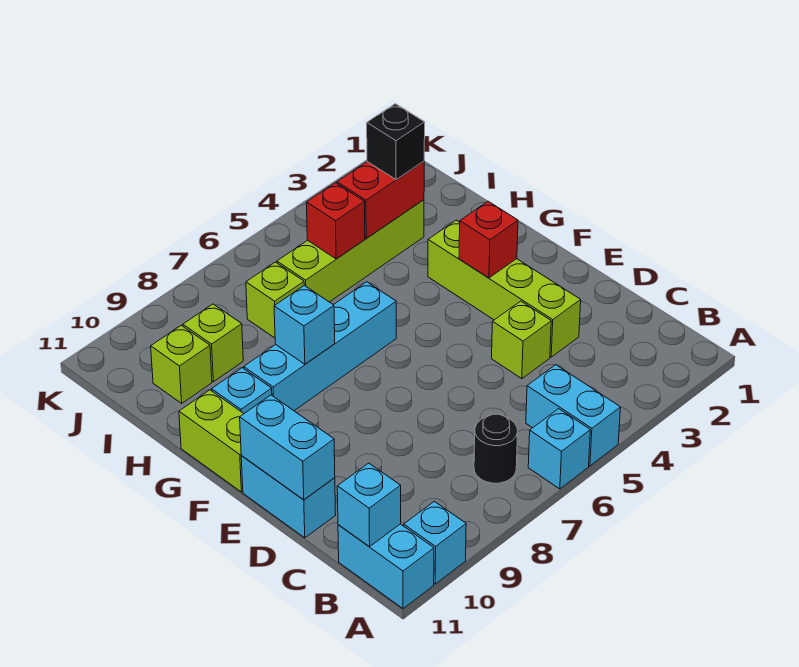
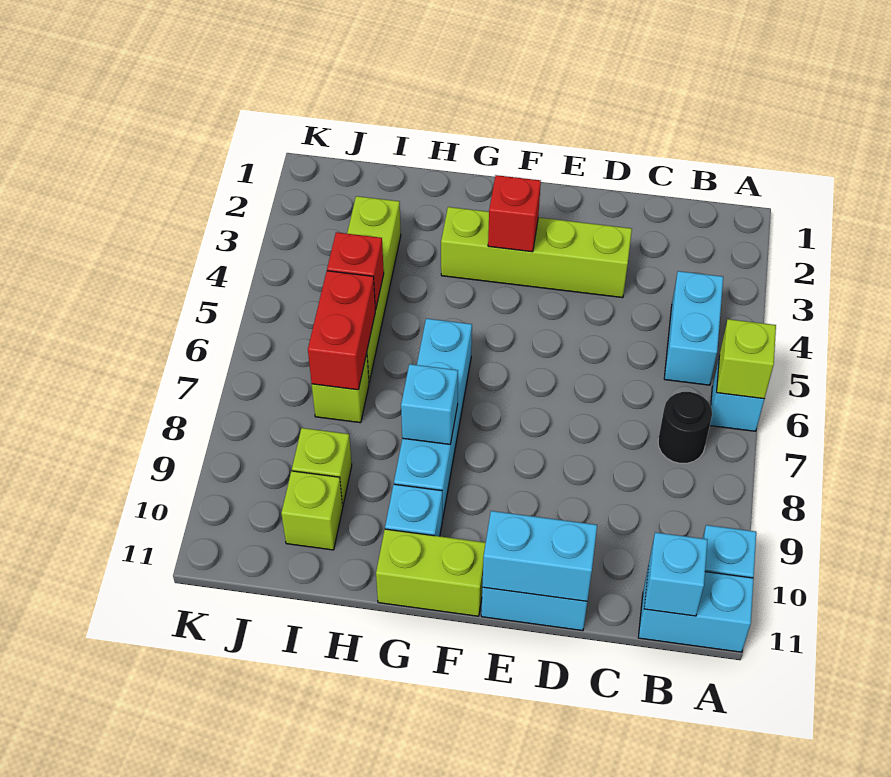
cyan brick A5:B5 level 1 -> cyan brick B4:B5 level 1
lime brick D4 level 1 -> lime brick A6 level 2
red brick I3:I4 level 2 -> red brick I6:I7 level 2
black brick I3 level 3 -> none

